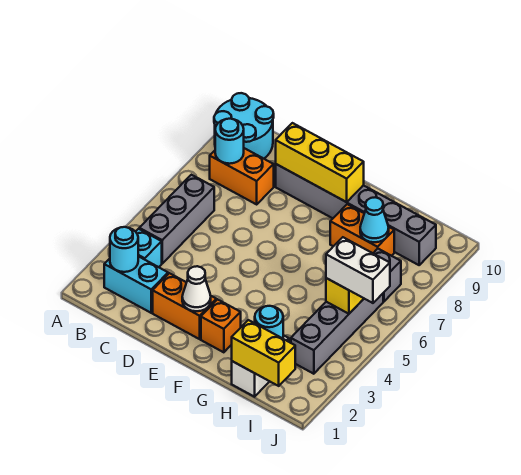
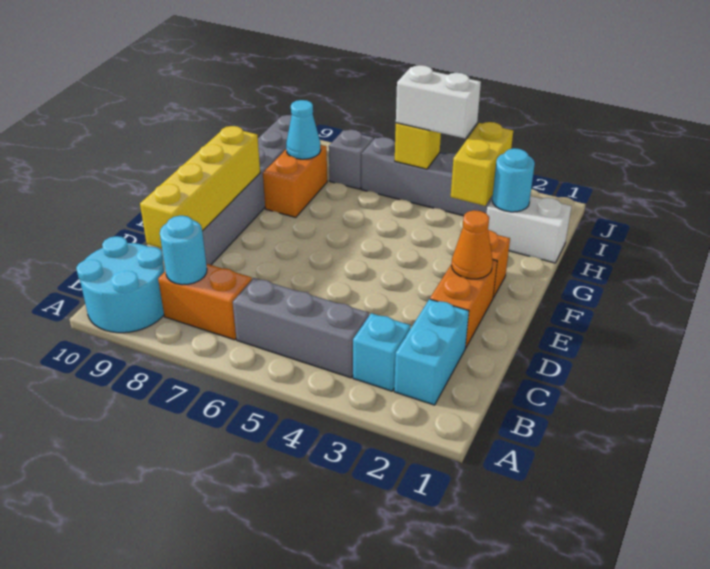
cyan round brick B2 level 2 -> none
orange brick B8:C8 level 1 -> orange brick B7:B8 level 1
yellow brick D9:F9 level 2 -> yellow brick C9:F9 level 2
white cone E2 level 2 -> orange cone E2 level 2
yellow brick H1:I1 level 2 -> yellow brick H3:I3 level 2
white brick I5:J5 level 3 -> white brick I4:I5 level 3

